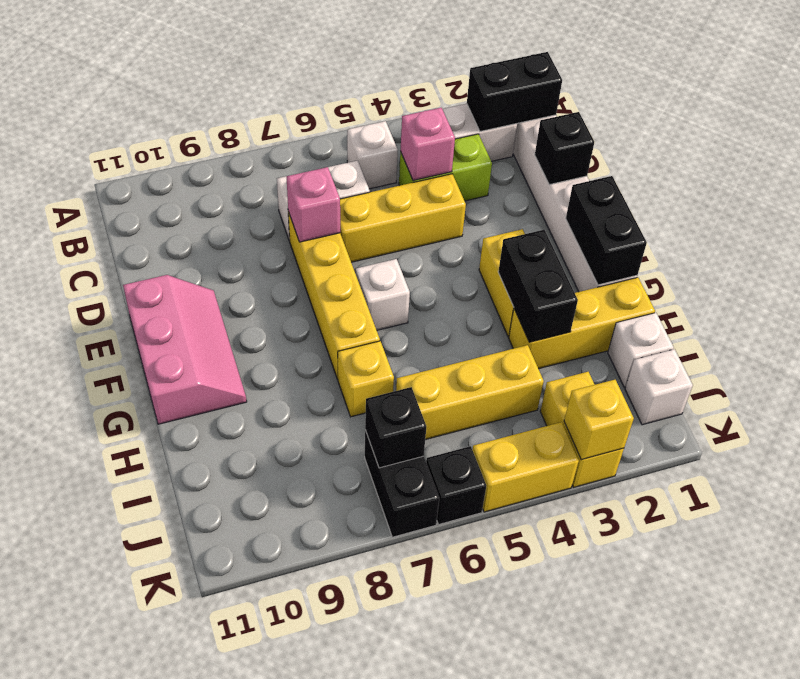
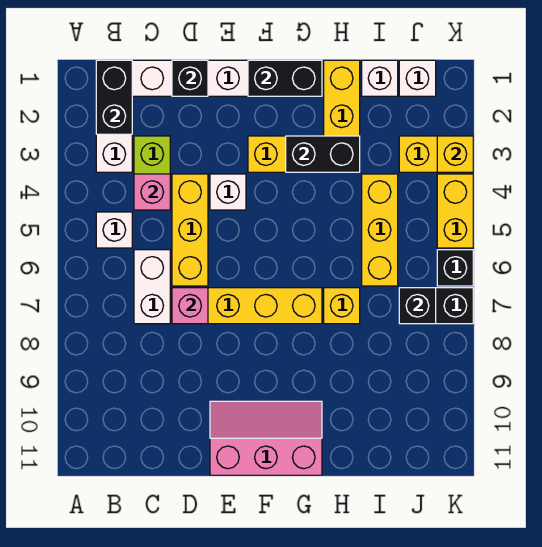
white brick F6 level 1 -> white brick E4 level 1

